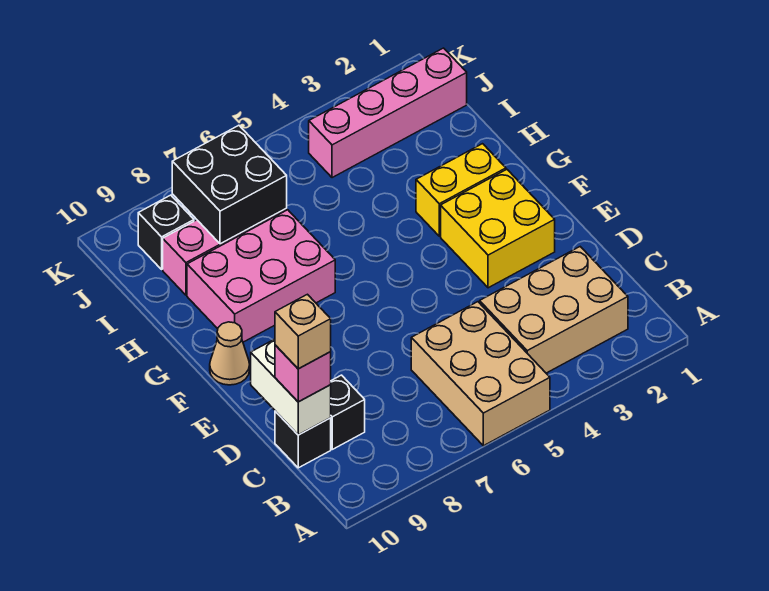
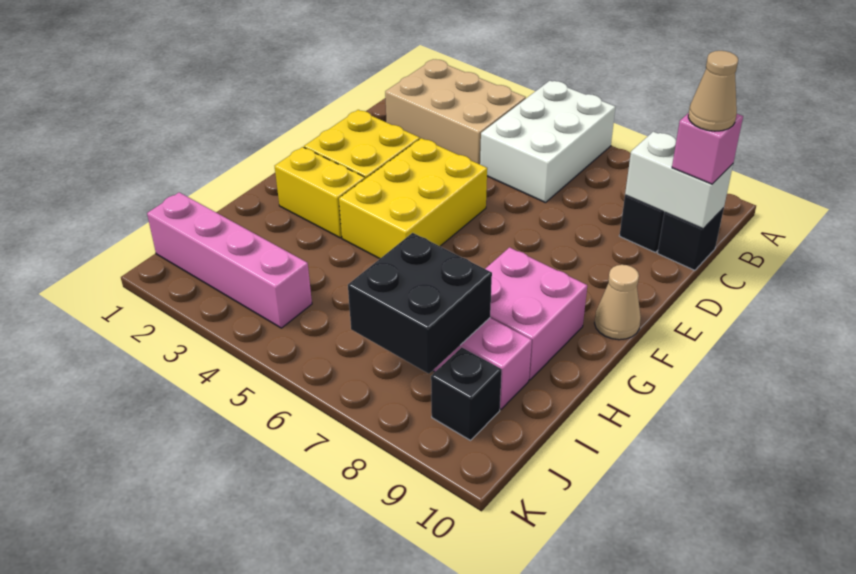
tan brick A5:C6 level 1 -> white brick A5:C6 level 1
white brick C10:D10 level 2 -> white brick C9:C10 level 2
tan brick C10 level 4 -> tan cone C10 level 4
none -> yellow brick E4:G5 level 1
pink brick G7:H9 level 1 -> pink brick G8:H9 level 1

